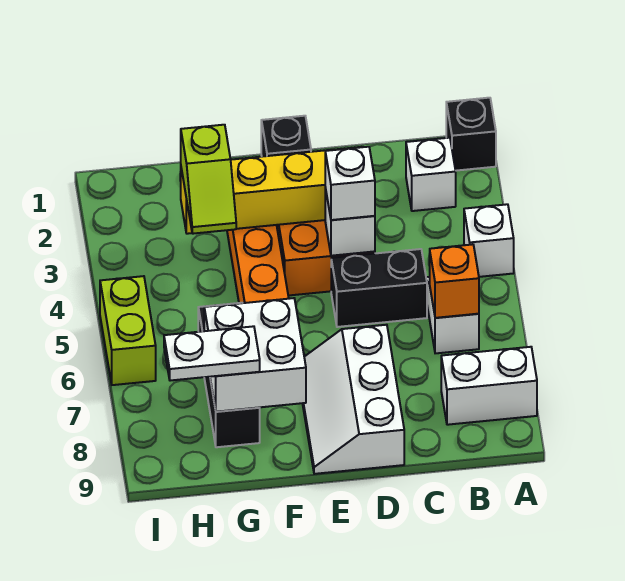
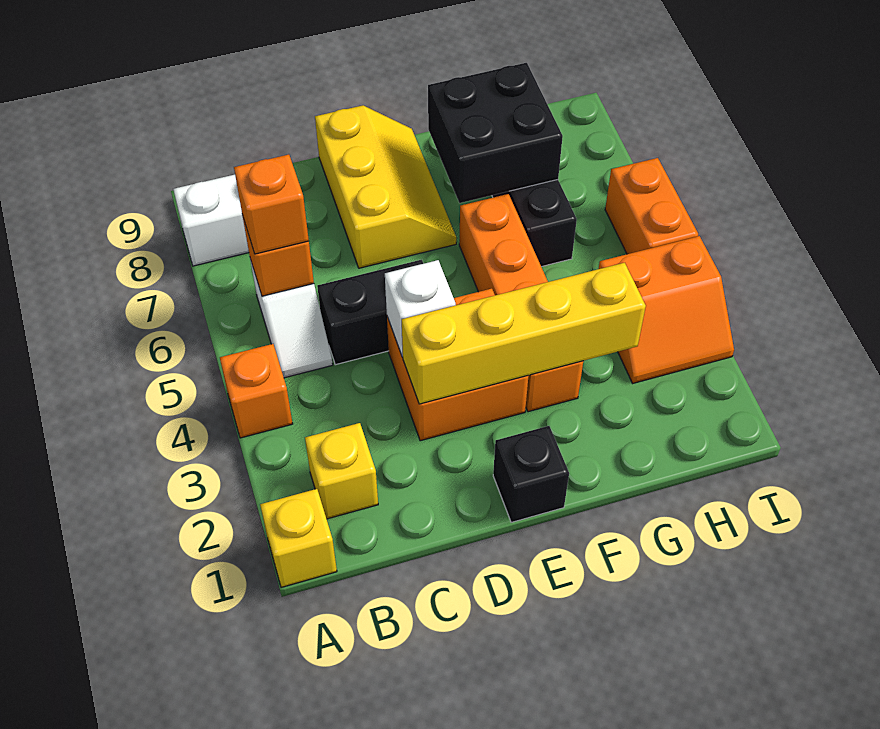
black brick A1 level 1 -> yellow brick A1 level 1
white brick A4 level 1 -> orange brick A4 level 1
white brick B2 level 1 -> yellow brick B2 level 1
none -> orange brick B6 level 3
white brick D4 level 3 -> none
white slope D7:E9 level 1 top D -> yellow slope D7:E9 level 1 top D
white brick F7:G8 level 2 -> black brick F7:G8 level 2
lime slope G3:G4 level 3 top 3 -> none
white plate G8:H8 level 3 -> none
none -> orange slope H3:I4 level 1 top 4
lime brick I5:I6 level 1 -> orange brick I5:I6 level 1

